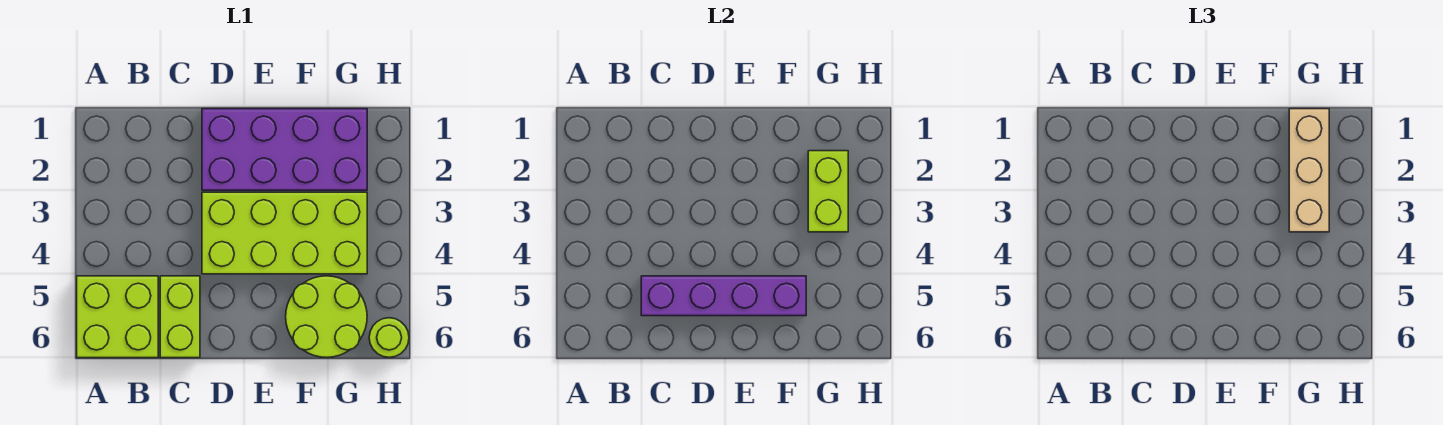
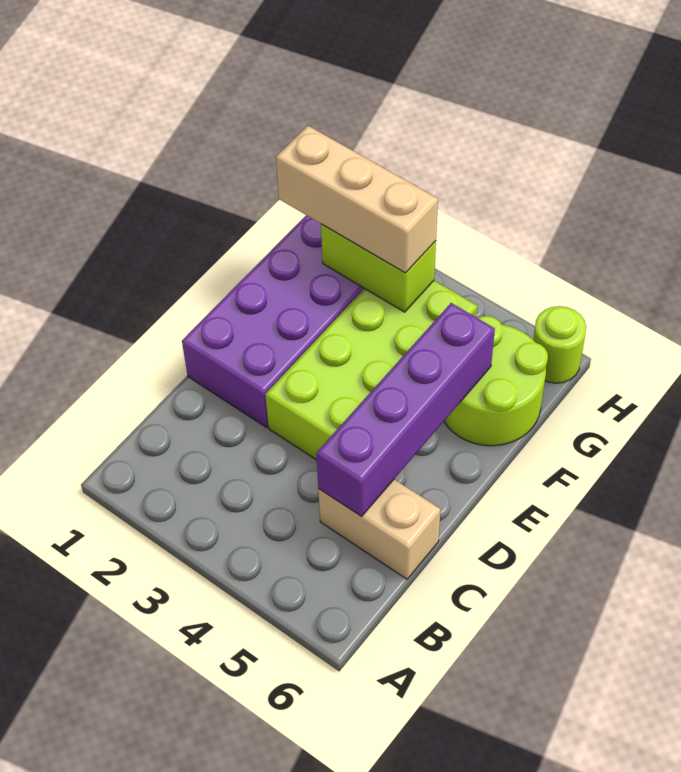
lime brick A5:B6 level 1 -> none
lime brick C5:C6 level 1 -> tan brick C5:C6 level 1

